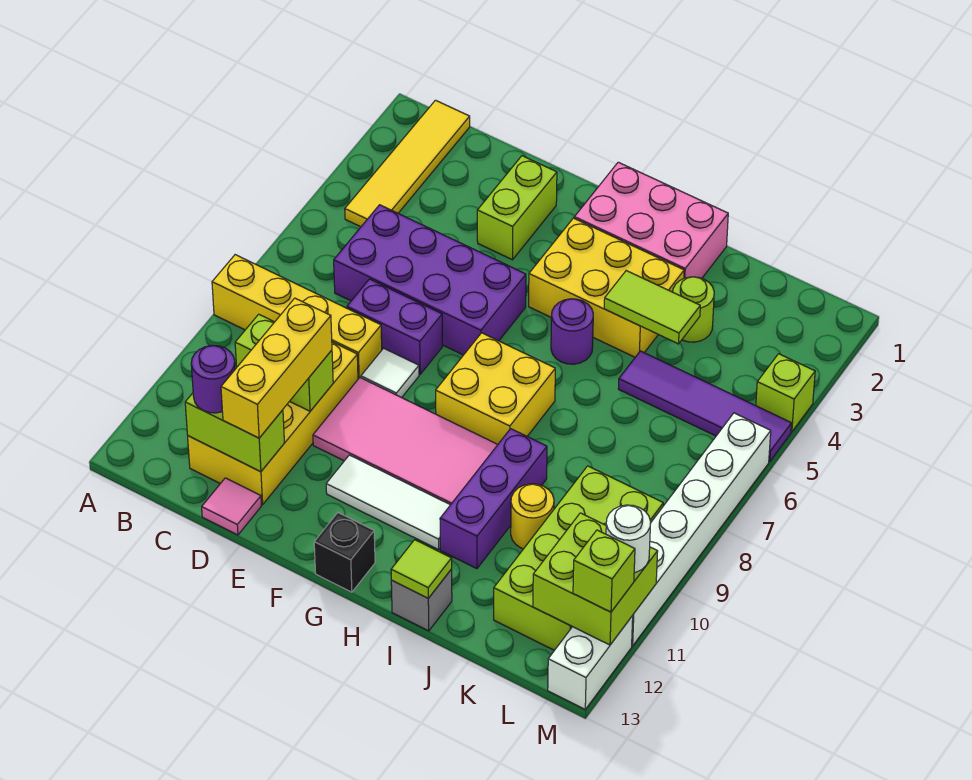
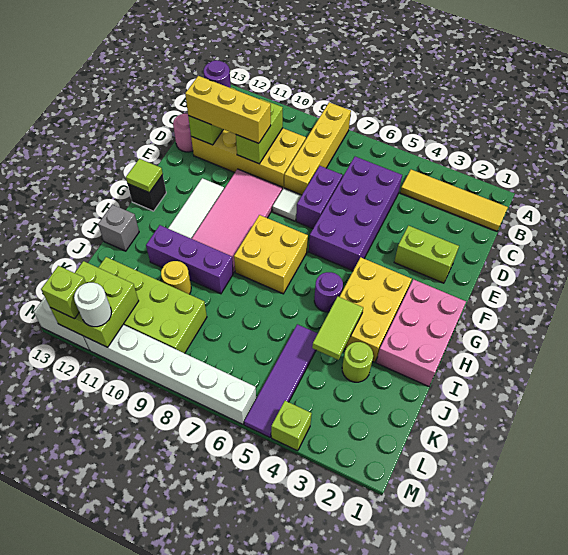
pink tile D13 level 1 -> pink round brick D13 level 1
lime tile I13 level 2 -> lime tile G13 level 2

